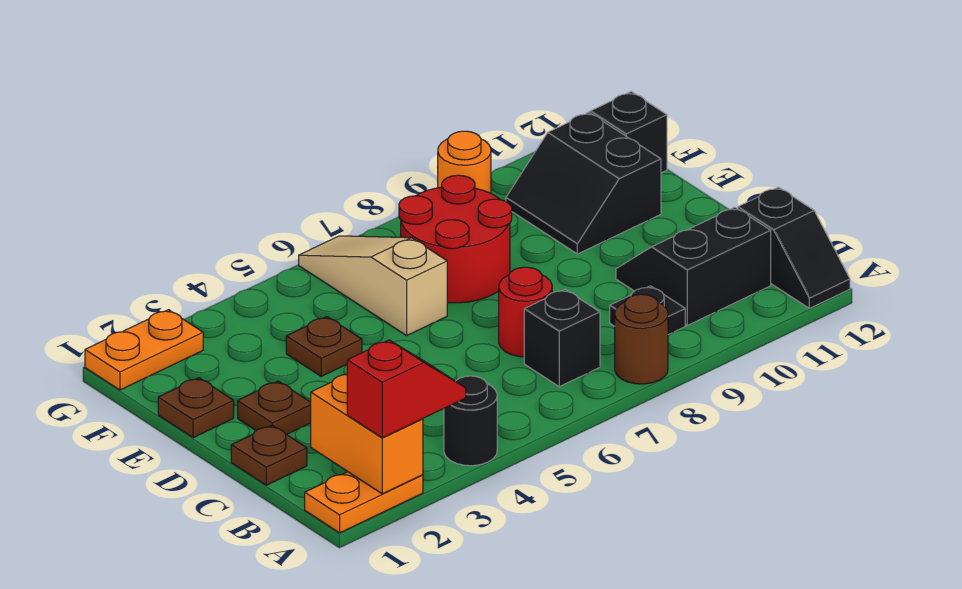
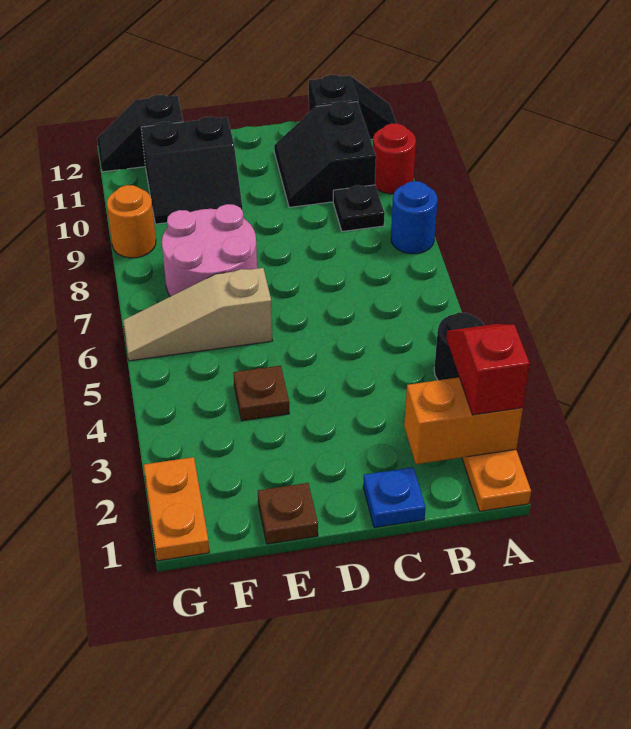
brown round brick A8 level 1 -> blue round brick A8 level 1
black brick B7 level 1 -> none
brown plate C1 level 1 -> blue plate C1 level 1
red round brick C7 level 1 -> red round brick A10 level 1
brown plate D2 level 1 -> none
red round brick E7:F8 level 1 -> pink round brick E7:F8 level 1

